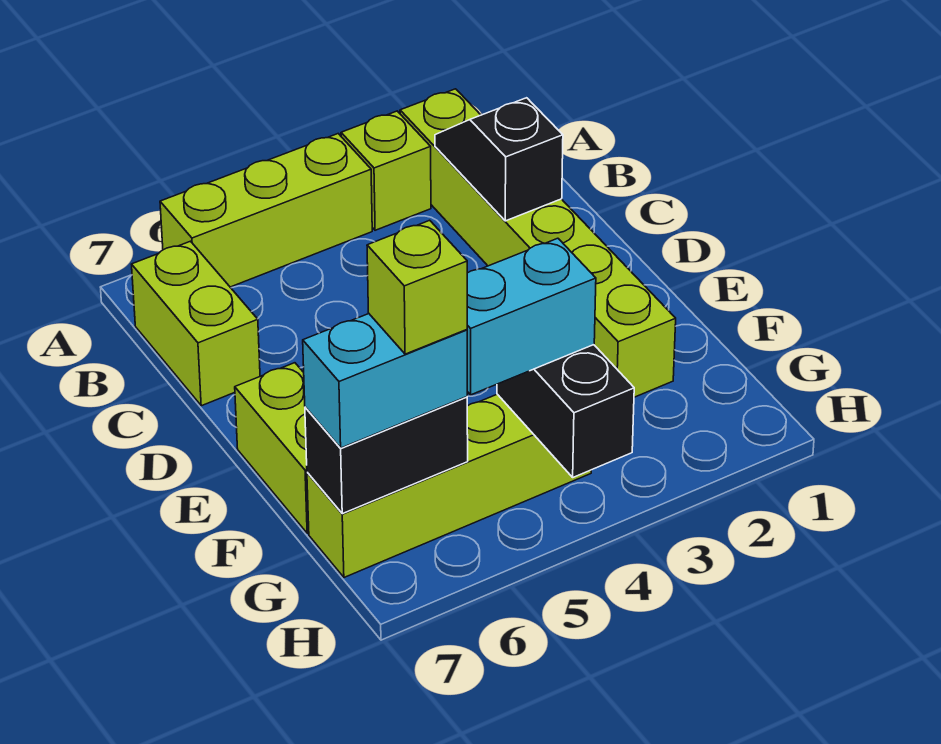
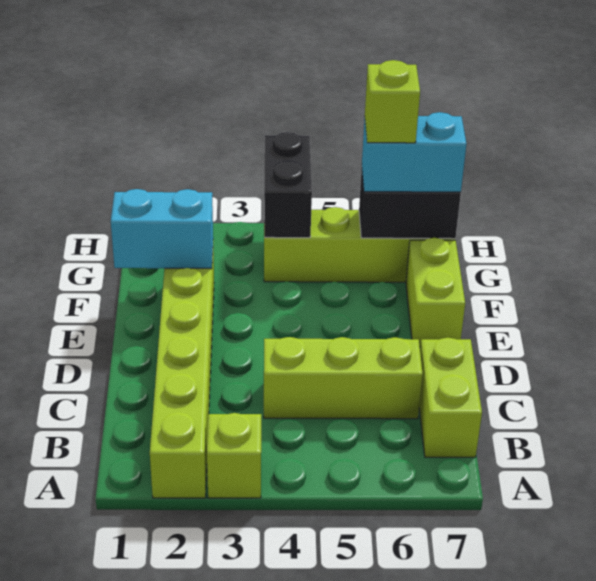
lime brick A4:A6 level 1 -> lime brick C4:C6 level 1
black slope B2:C2 level 2 top C -> none
cyan brick G4:G5 level 3 -> cyan brick F1:F2 level 2

